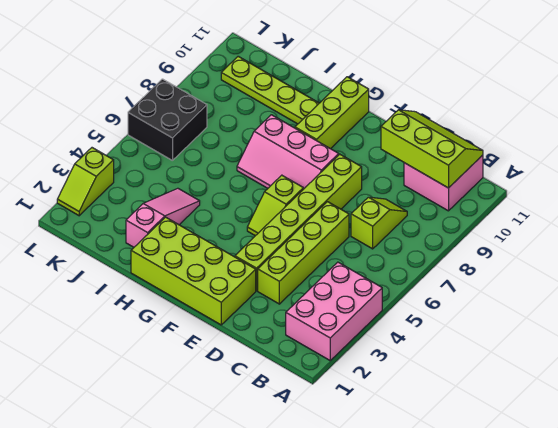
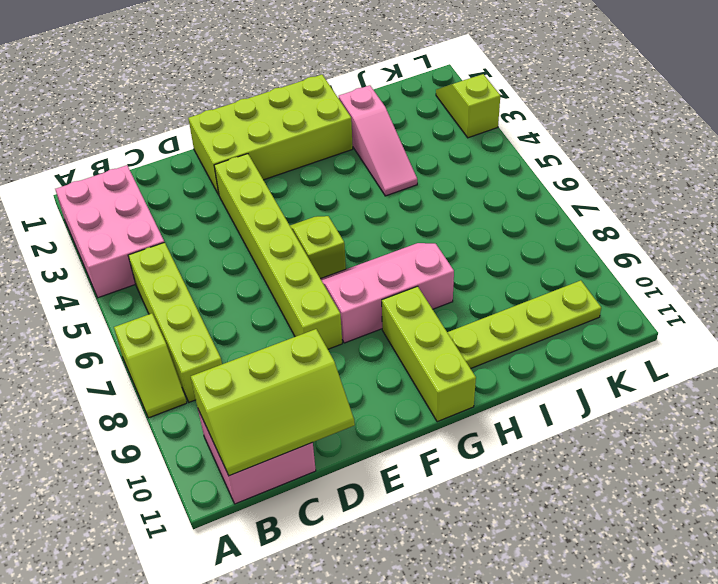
lime slope C7:C8 level 1 top 7 -> lime slope A7:A8 level 1 top 7
lime brick D3:D6 level 1 -> lime brick B5:B8 level 1
black brick K6:L7 level 1 -> none

